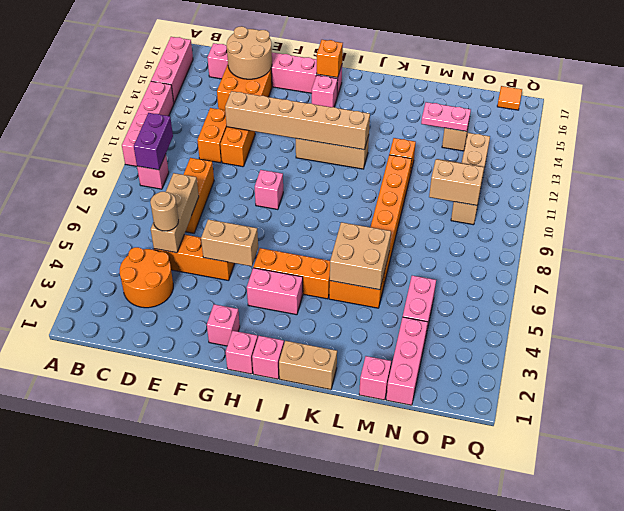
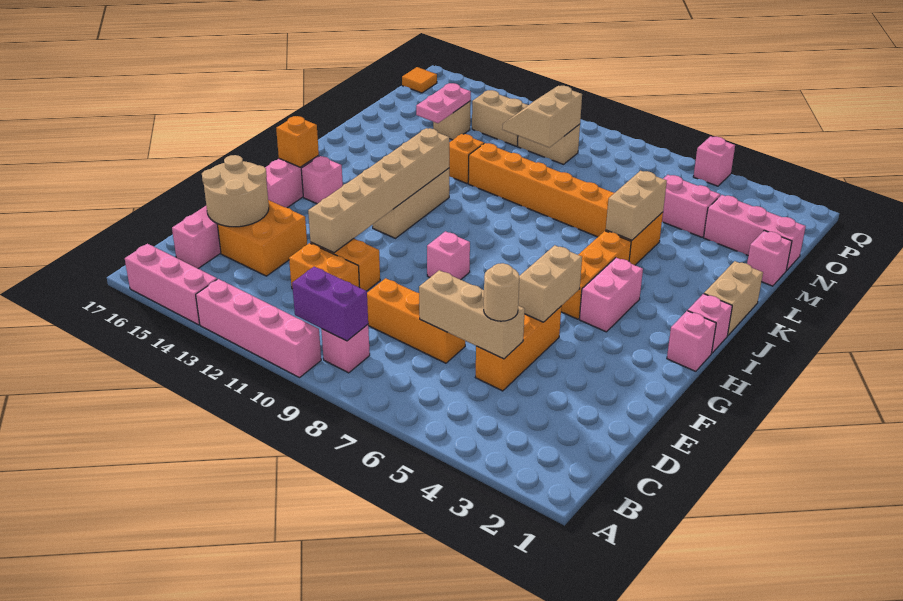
orange round brick C3:D4 level 1 -> none
pink brick G2 level 1 -> pink brick Q5 level 1
tan brick K5:L6 level 2 -> tan brick K5:L5 level 2

